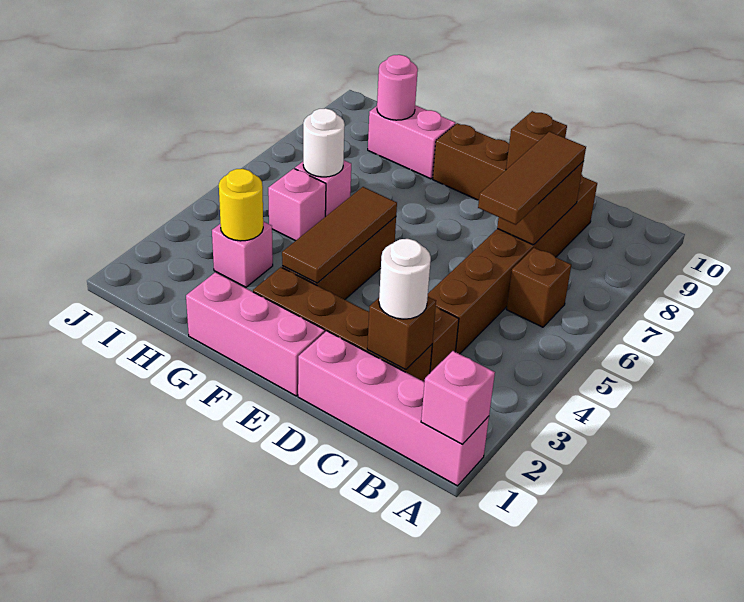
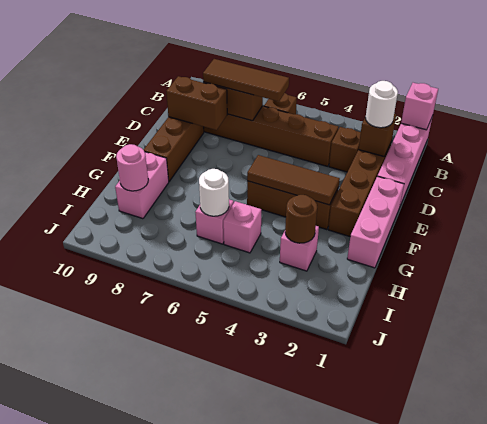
brown brick D9 level 2 -> brown brick D8:D9 level 2
yellow round brick H3 level 2 -> brown round brick H3 level 2

